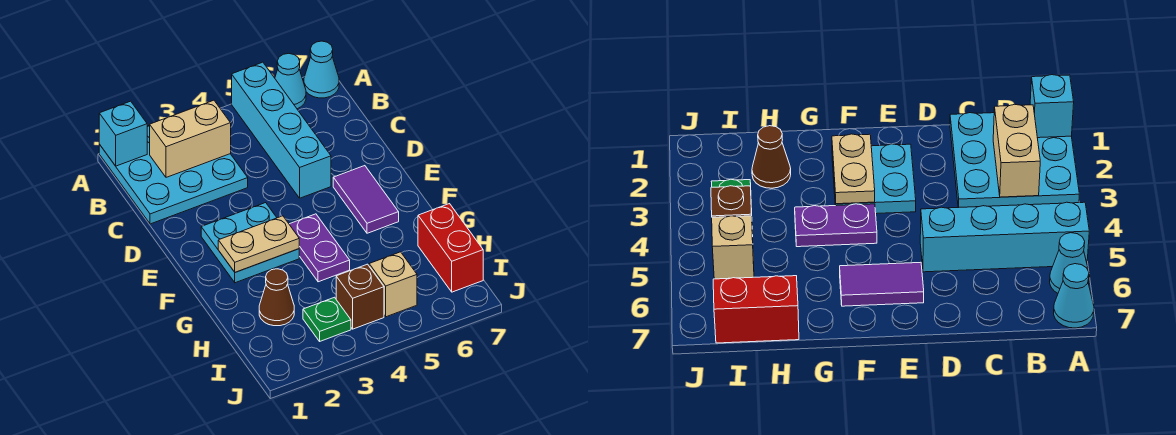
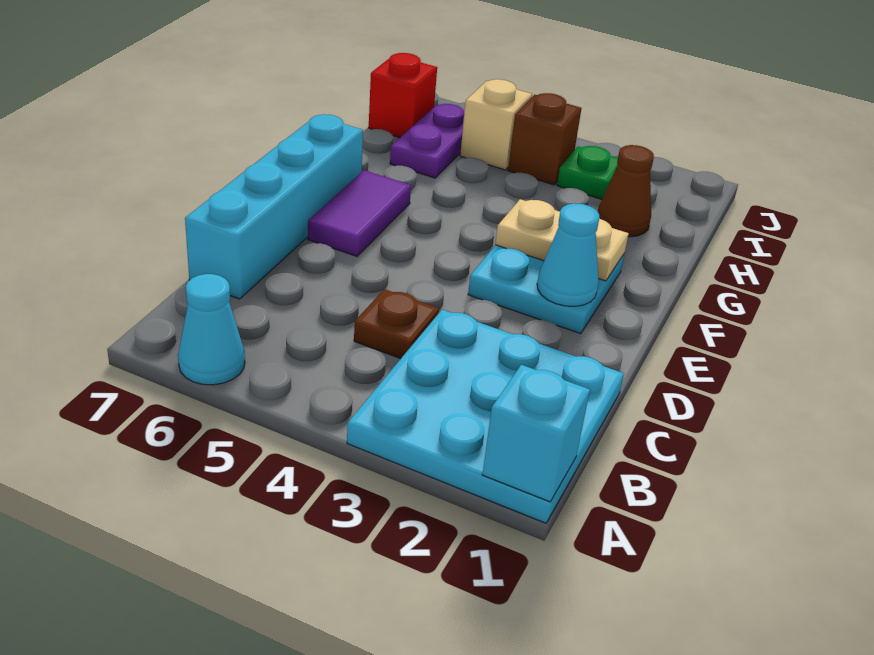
cyan brick A5:D5 level 1 -> cyan brick C7:F7 level 1
cyan cone A7 level 1 -> cyan cone E2 level 2
tan brick B2:B3 level 2 -> none
none -> brown plate C4 level 1
purple plate F4:G4 level 1 -> purple plate H6:I6 level 1
red brick H7:I7 level 1 -> red brick I7 level 1

